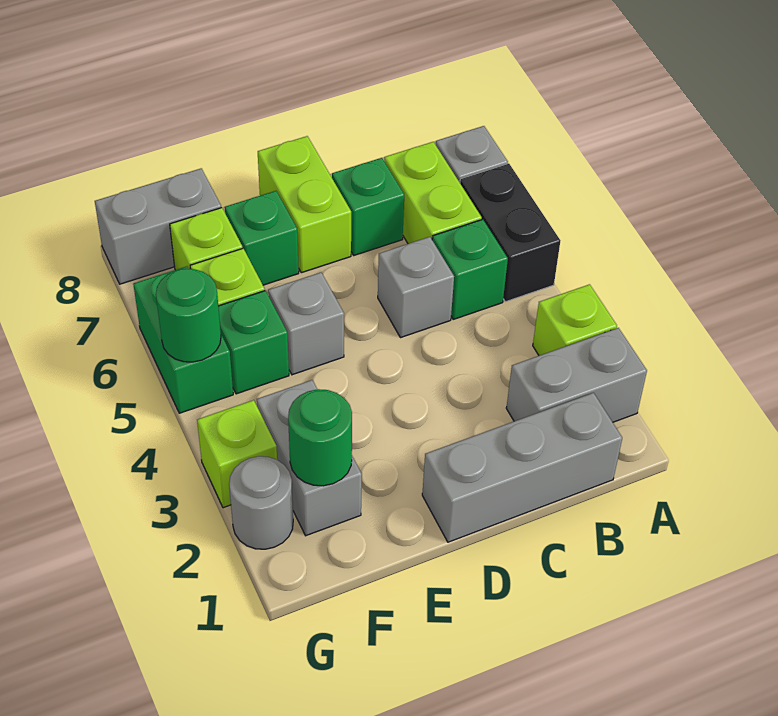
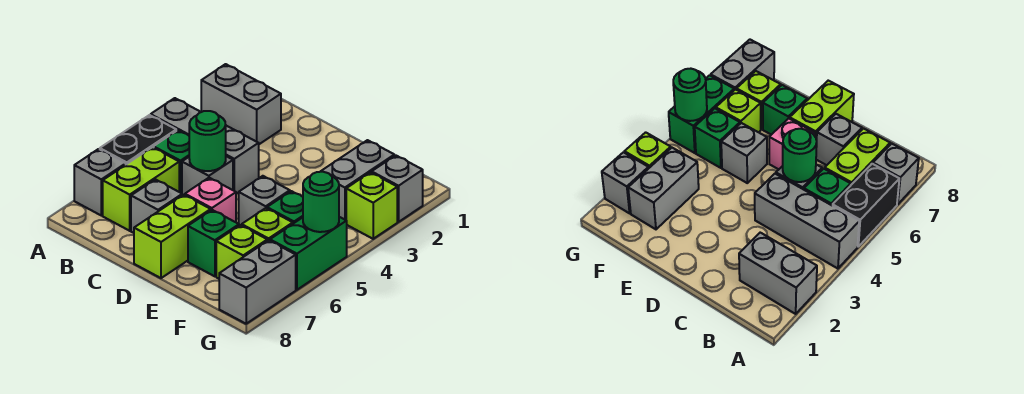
lime brick A3 level 1 -> none
grey brick B1:D1 level 1 -> grey brick A4:C4 level 1
green brick C7 level 1 -> grey brick C7 level 1
none -> pink brick D6 level 1
green round brick F2 level 2 -> green round brick C5 level 2
grey brick F8:G8 level 1 -> grey brick G7:G8 level 1
grey round brick G2 level 1 -> grey brick G2 level 1

